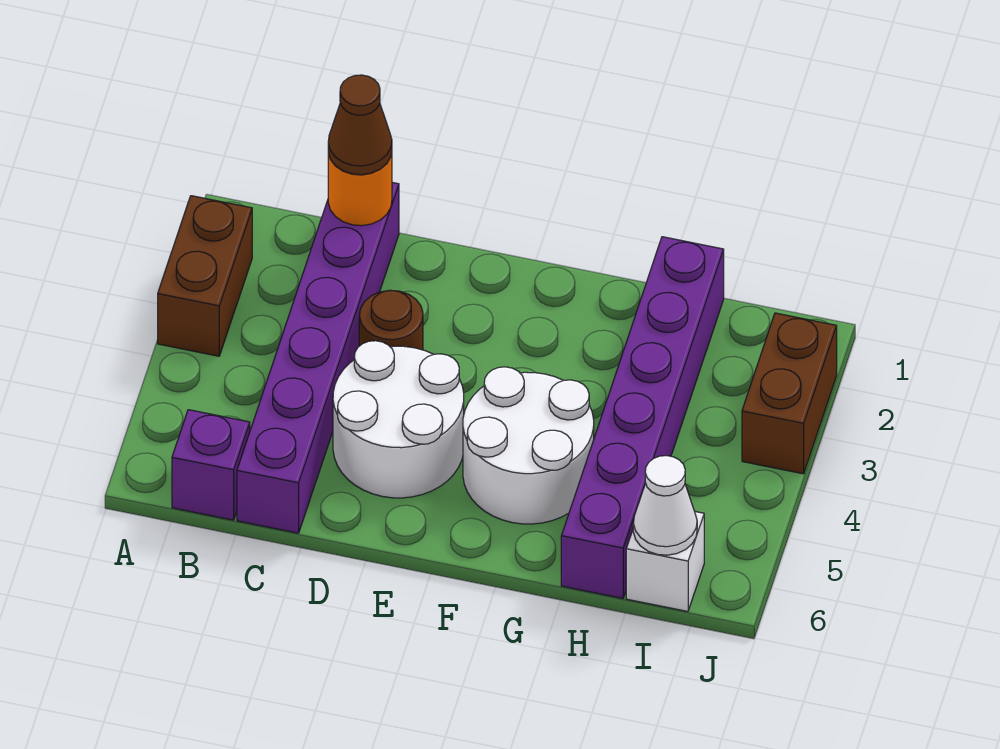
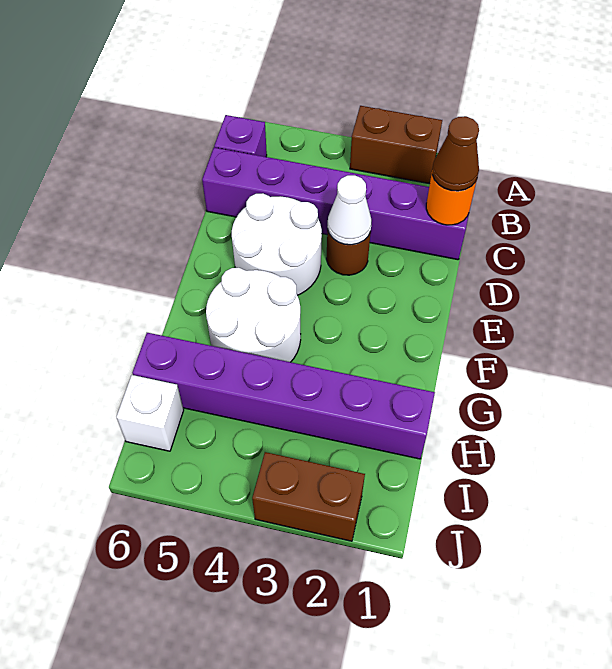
white cone I6 level 2 -> white cone D3 level 2

